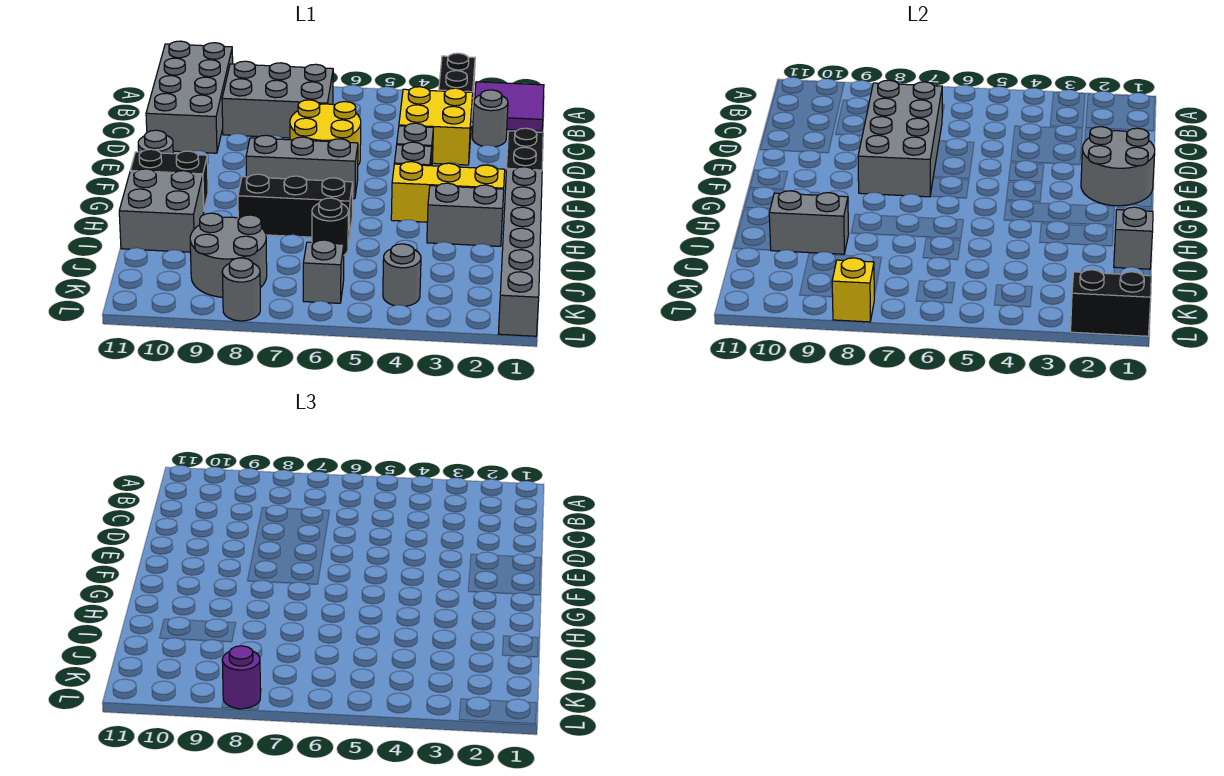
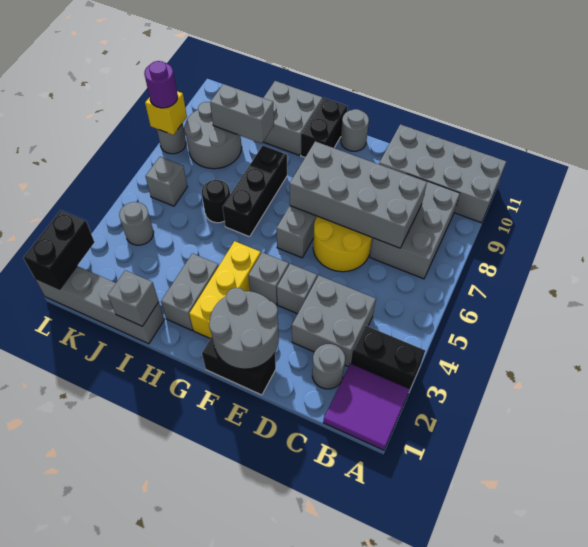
yellow brick C3:D4 level 1 -> grey brick C3:D4 level 1
grey brick G1:L1 level 1 -> grey brick I1:L1 level 1
grey brick I9:I10 level 2 -> grey brick I9:J9 level 2

